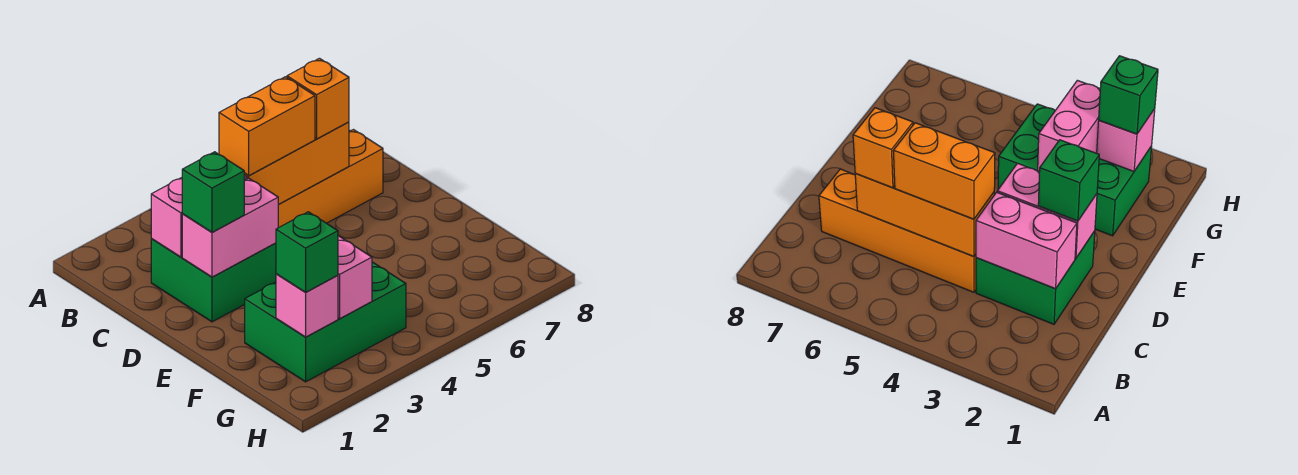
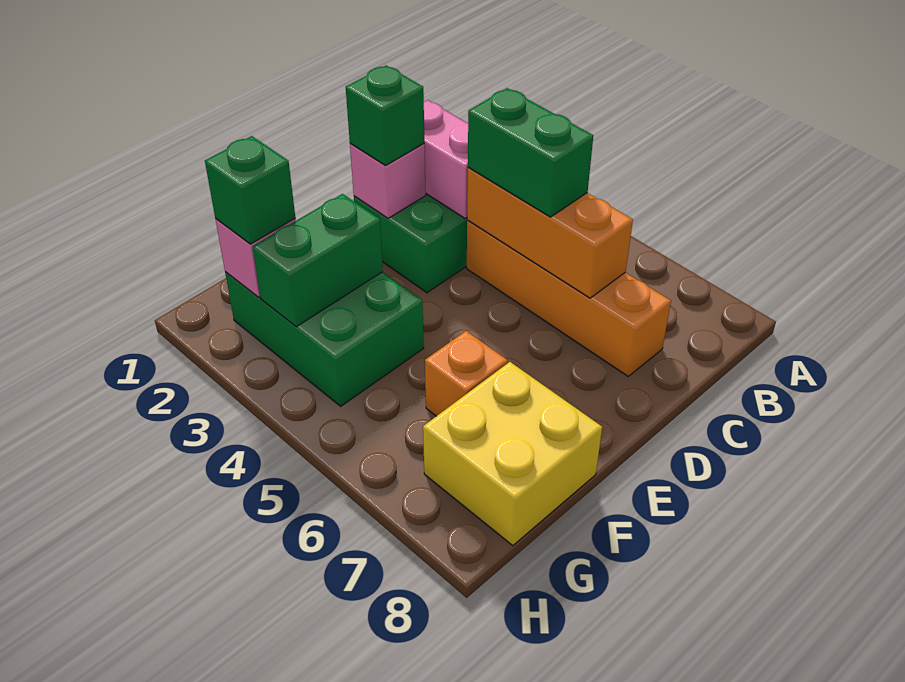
orange brick C4:C5 level 3 -> green brick C4:C5 level 3
orange brick C6 level 3 -> orange brick F6 level 1
pink brick D2:D3 level 2 -> pink brick D2 level 2
pink brick F3:G3 level 2 -> green brick F3:G3 level 2
none -> yellow brick F7:G8 level 1

